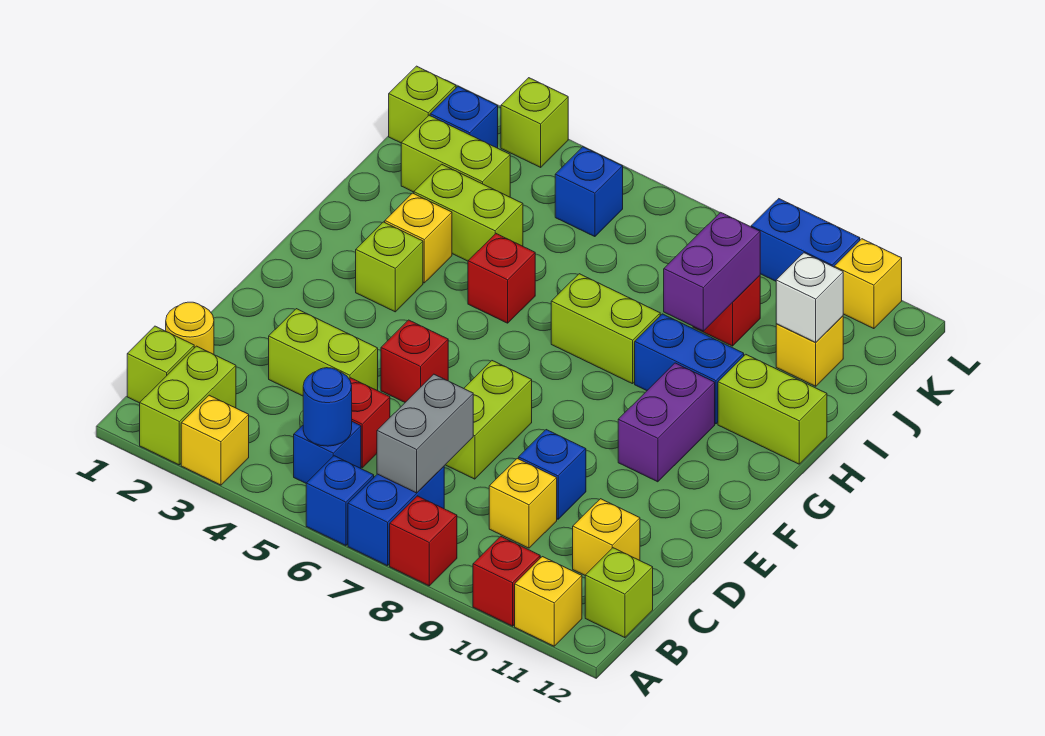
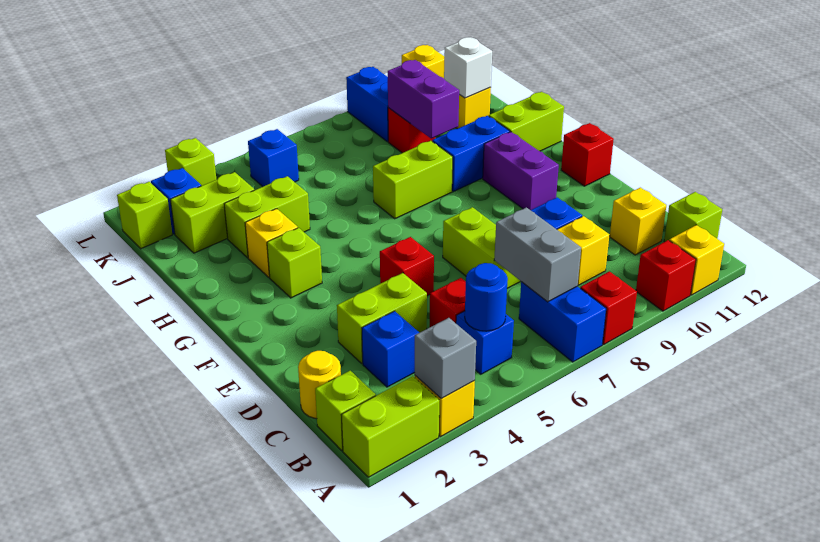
lime brick A2:B2 level 1 -> lime brick A1:A2 level 1
none -> grey brick A3 level 2
blue brick A6 level 1 -> blue brick C3 level 1
red brick H5 level 1 -> red brick F12 level 1
blue brick L9:L10 level 1 -> blue brick K9:L9 level 1

